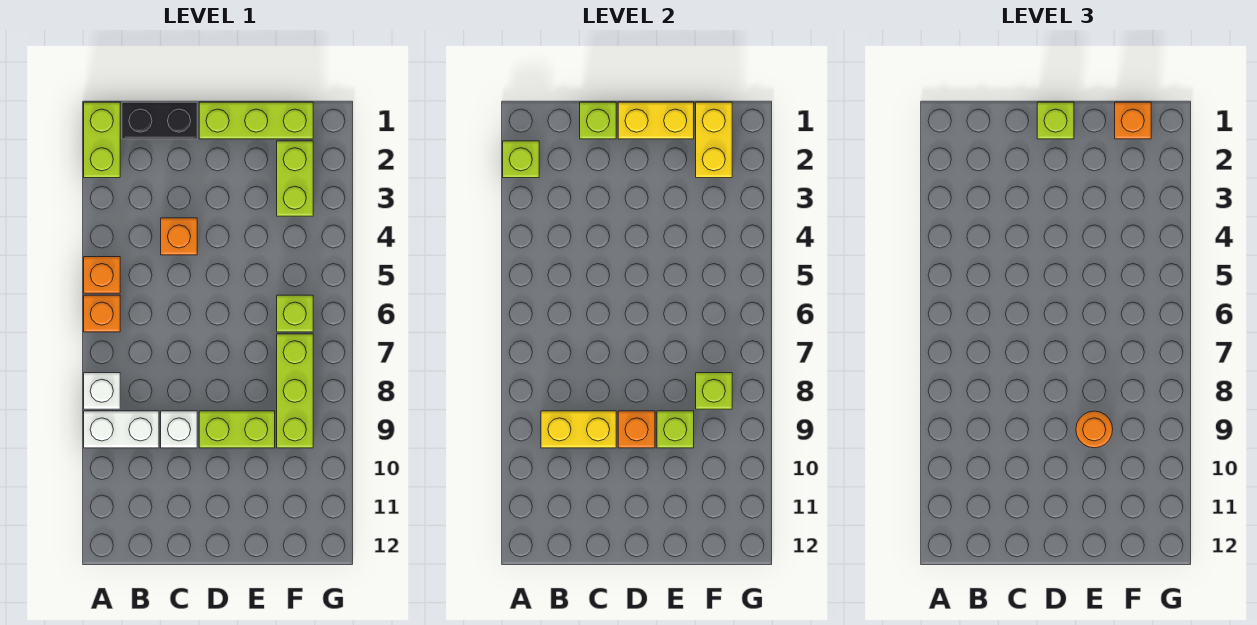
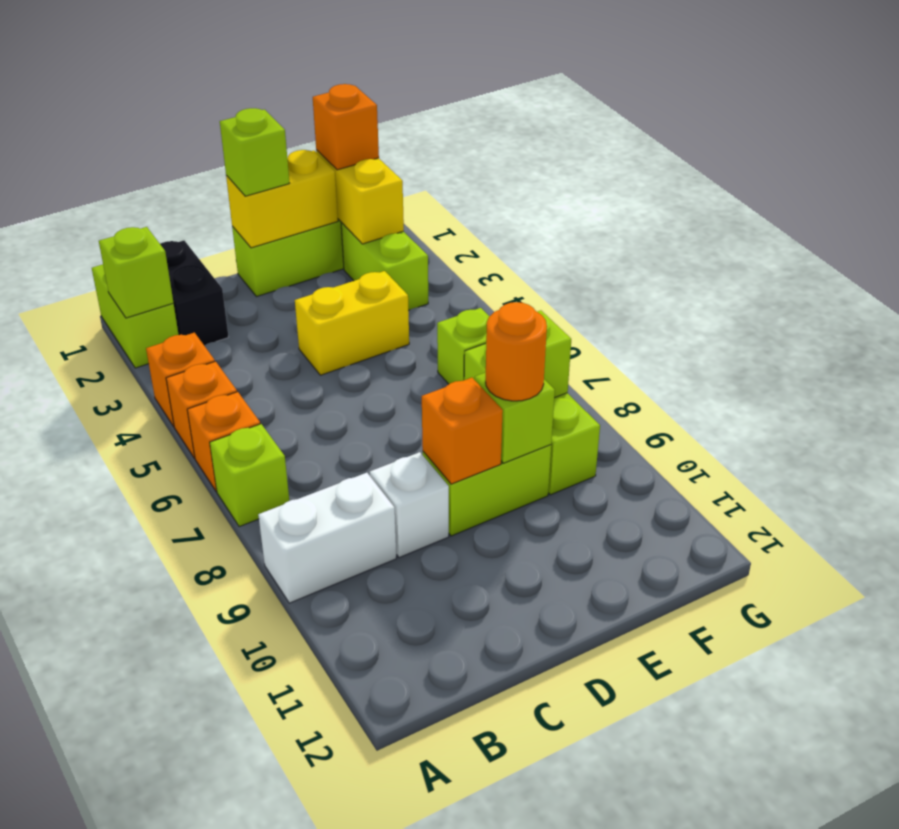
white brick A8 level 1 -> none
black brick B1:C1 level 1 -> black brick B1:B2 level 1
yellow brick B9:C9 level 2 -> yellow brick D4:E4 level 1
lime brick C1 level 2 -> lime brick A7 level 1
orange brick C4 level 1 -> orange brick A4 level 1

